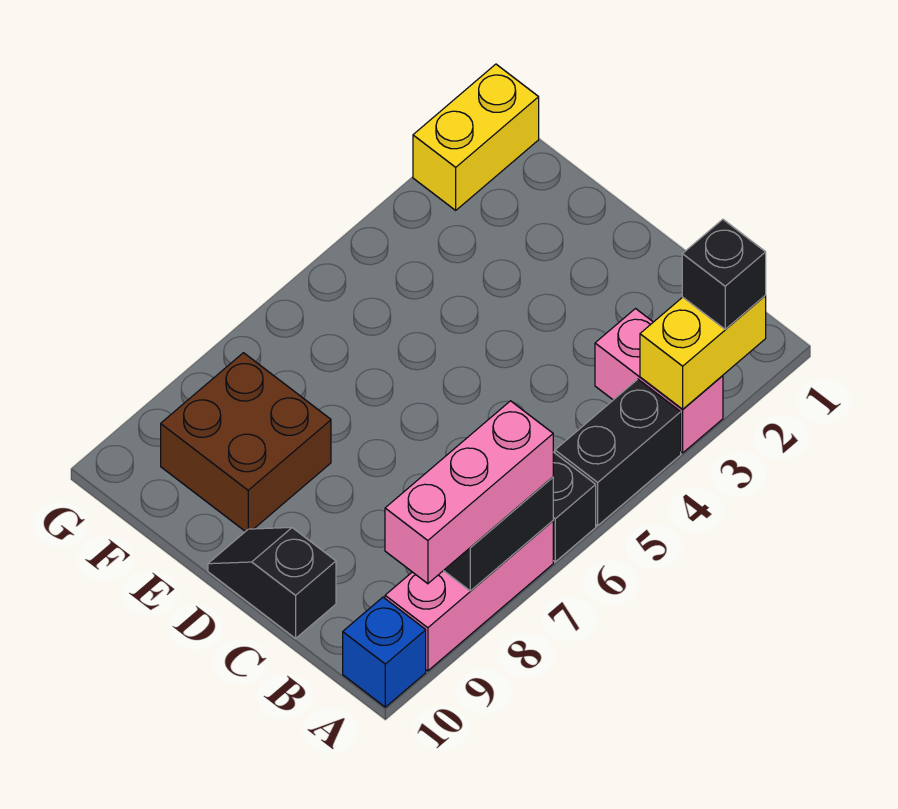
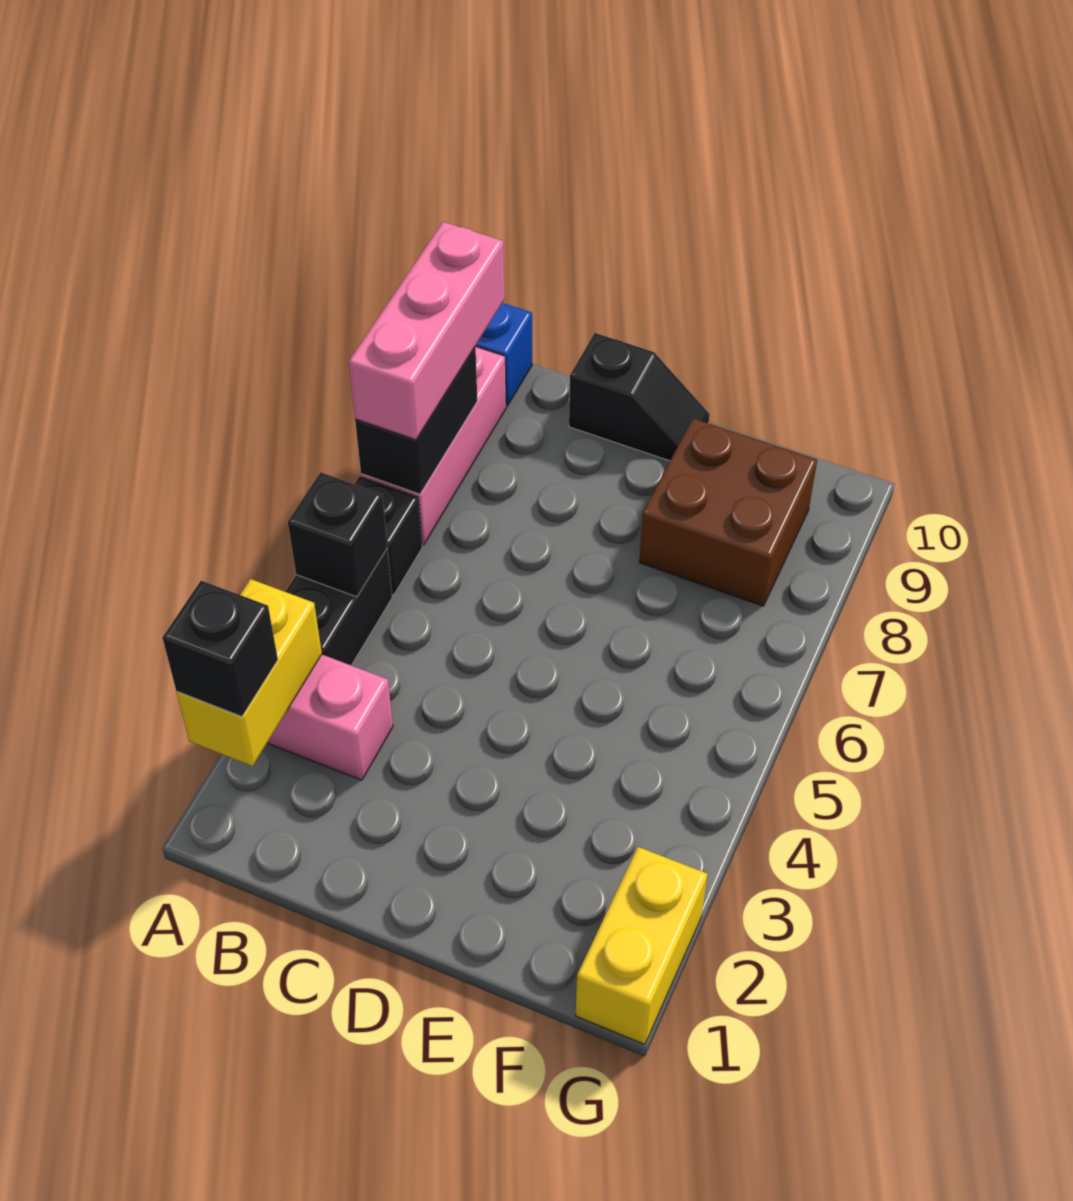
none -> black brick A5 level 2

